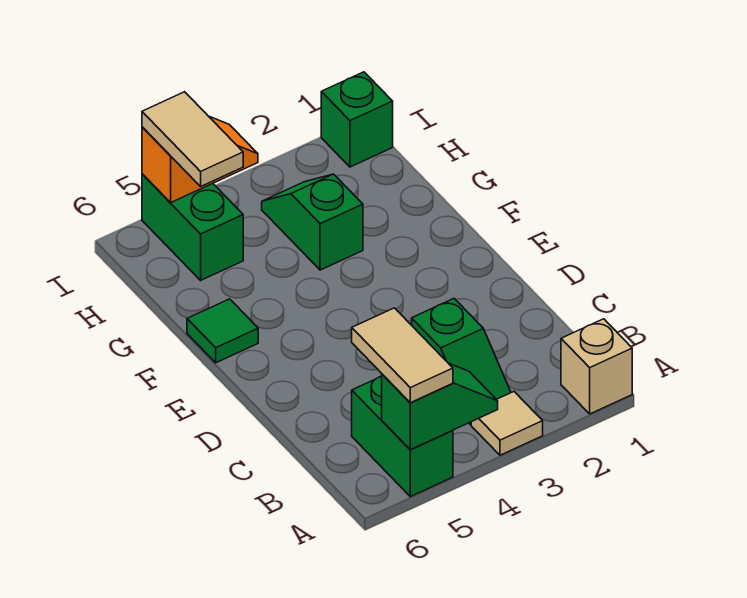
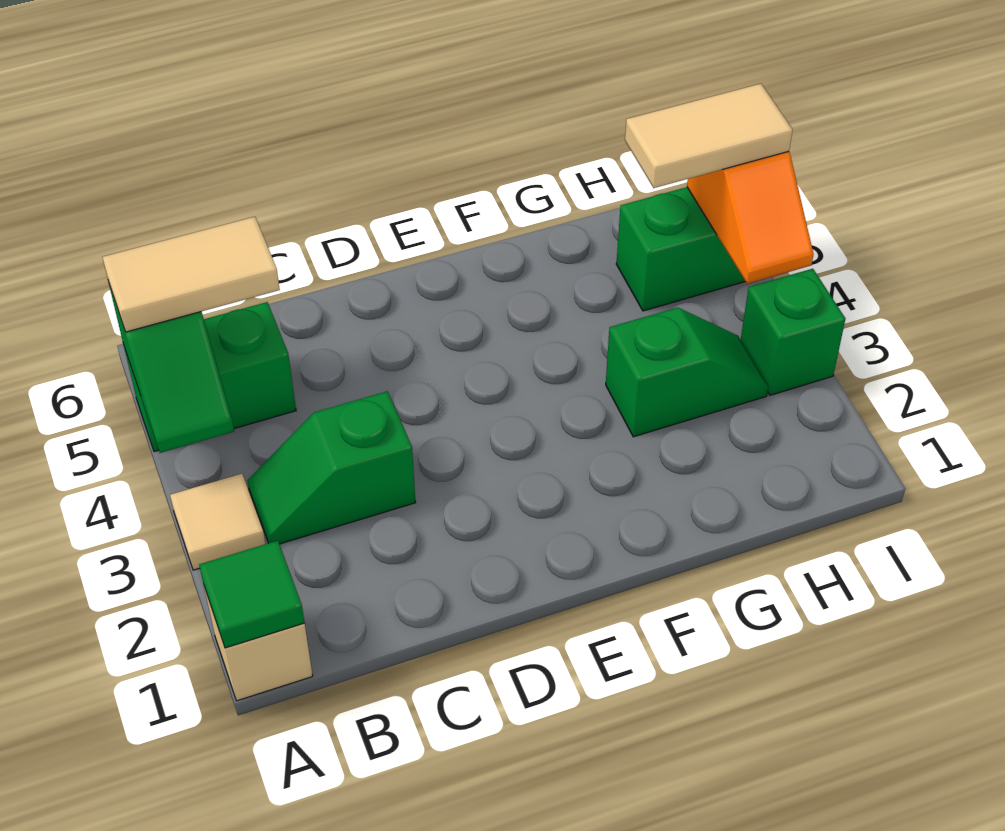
green tile F6 level 1 -> green tile A1 level 2
green brick I1 level 1 -> green brick I3 level 1

